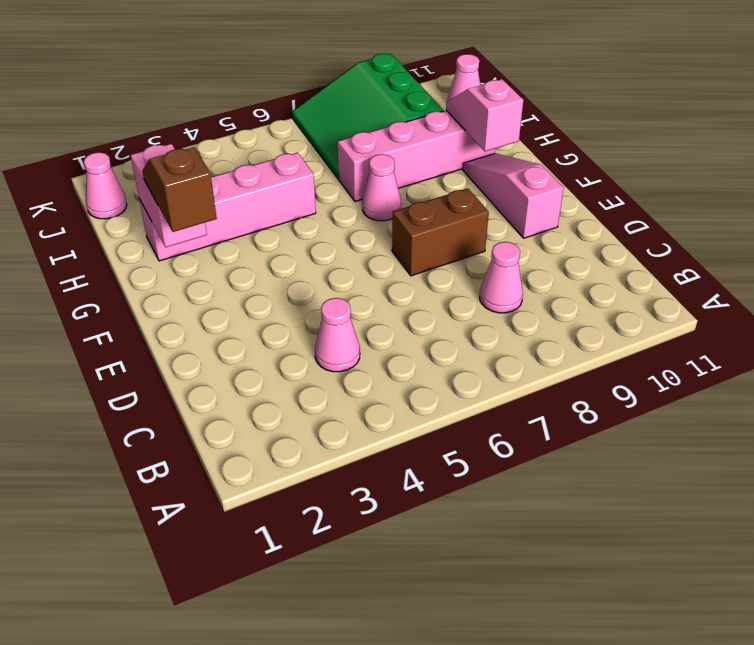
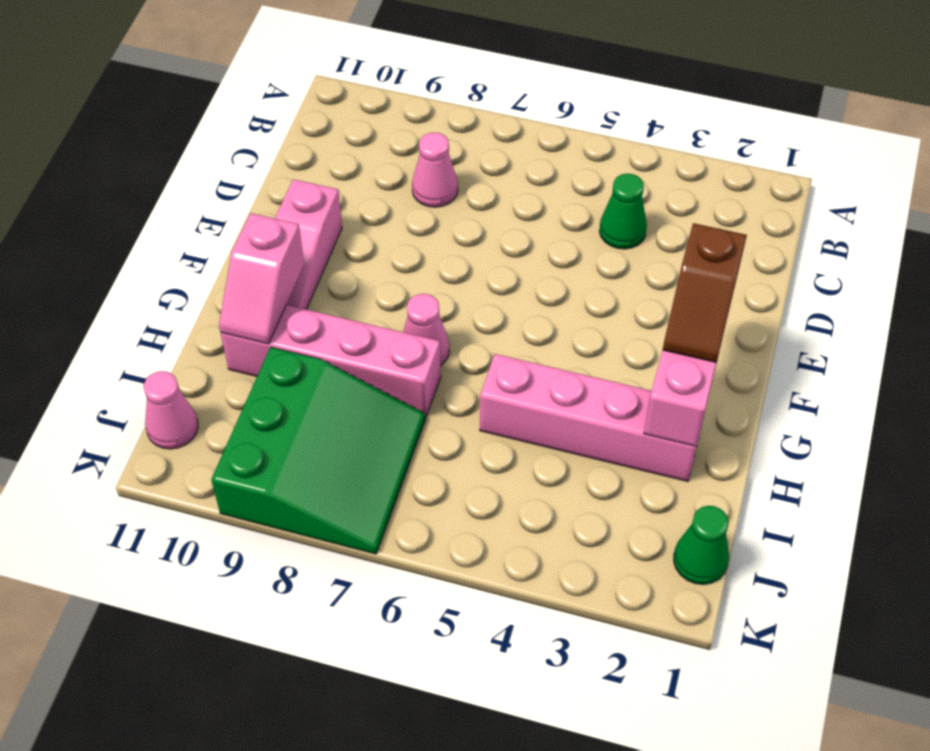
pink cone C4 level 1 -> green cone C4 level 1
brown brick E7:E8 level 1 -> none
pink cone J1 level 1 -> green cone J1 level 1

